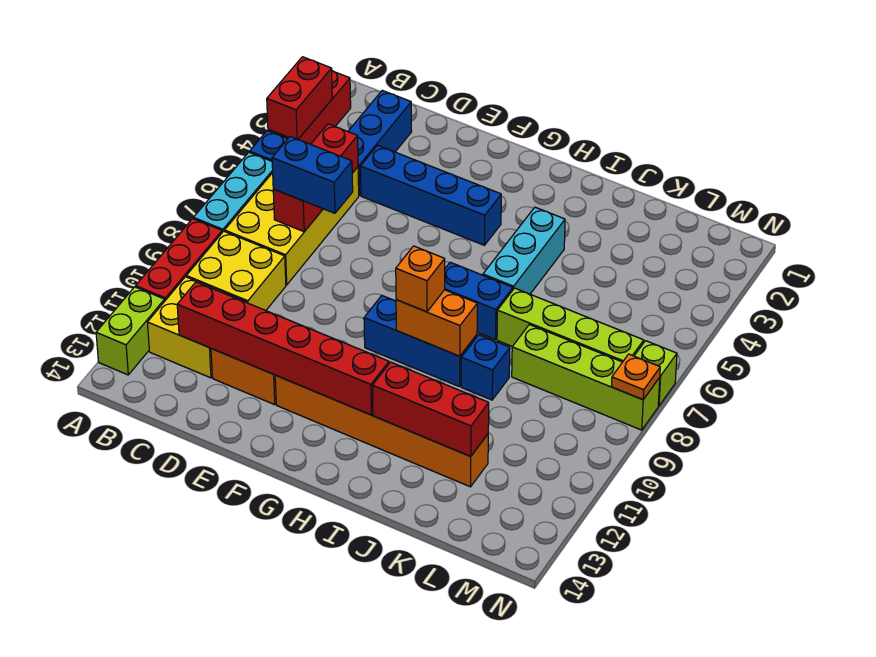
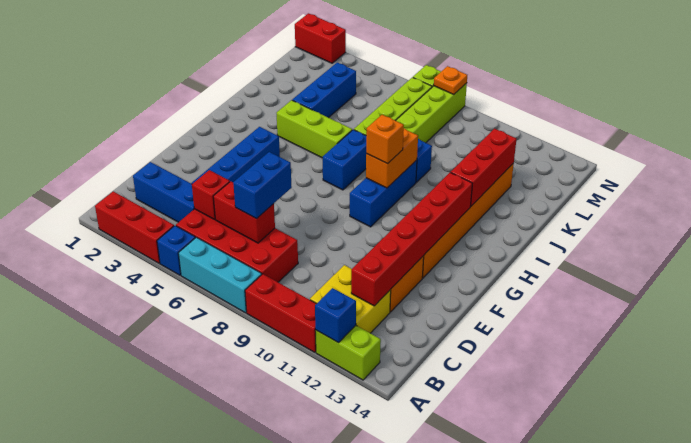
red brick A3:A4 level 2 -> red brick N1:N2 level 1
none -> blue brick A12 level 2
yellow brick B5:C8 level 1 -> red brick B5:C8 level 1
yellow brick B9:C10 level 1 -> none
cyan brick I4:I6 level 1 -> lime brick I4:I6 level 1
none -> blue brick J4:L4 level 1

